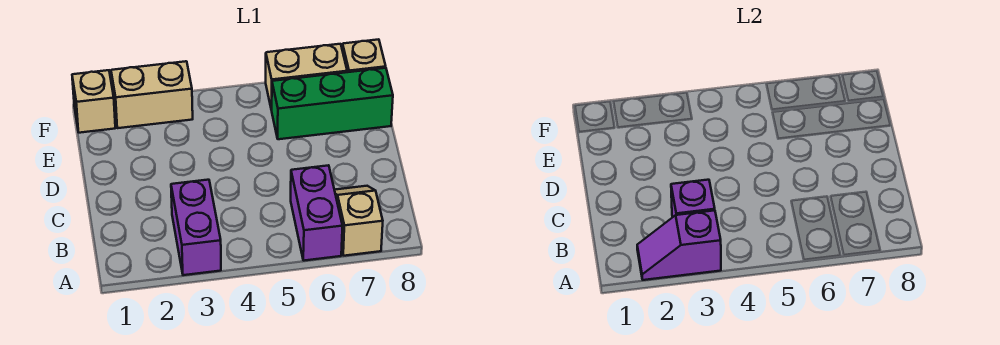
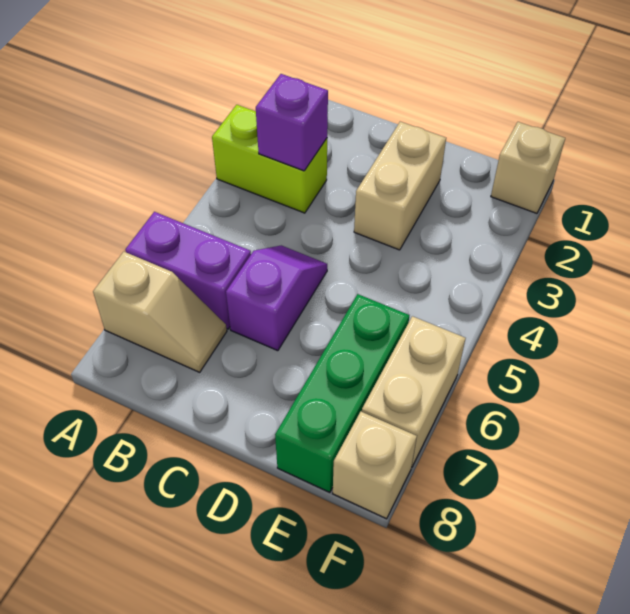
purple slope A2:A3 level 2 top 3 -> purple slope C5:C6 level 1 top 6
purple brick A3:B3 level 1 -> lime brick A3:B3 level 1
tan brick F2:F3 level 1 -> tan brick D2:D3 level 1

